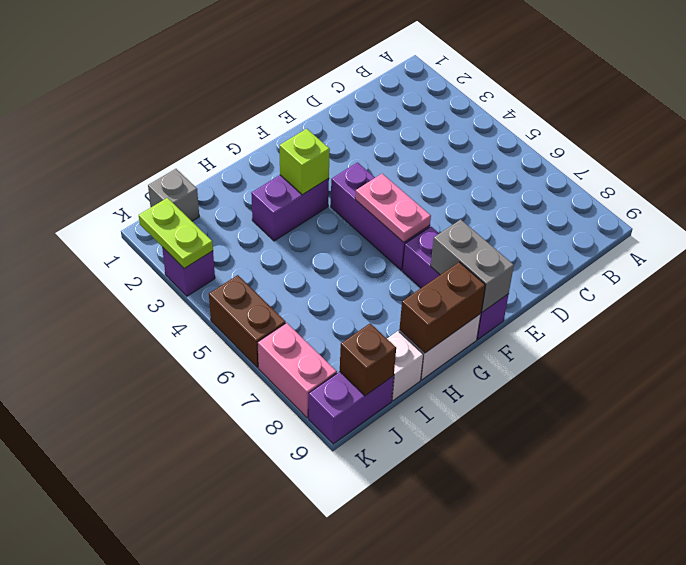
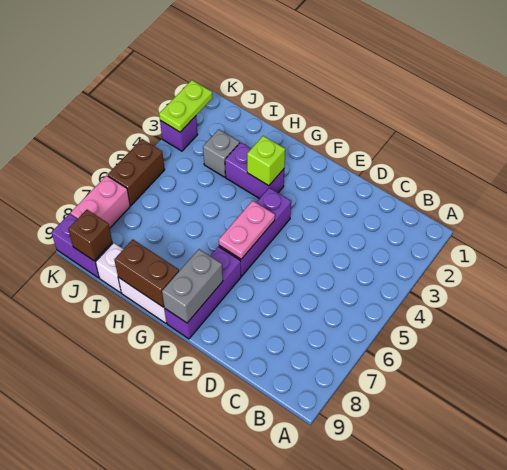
grey brick J1 level 1 -> grey brick I3 level 1

